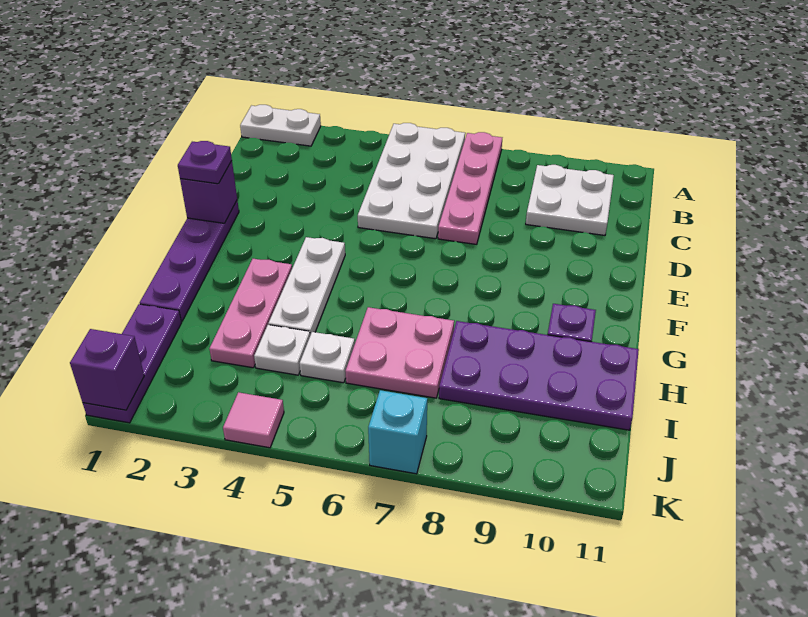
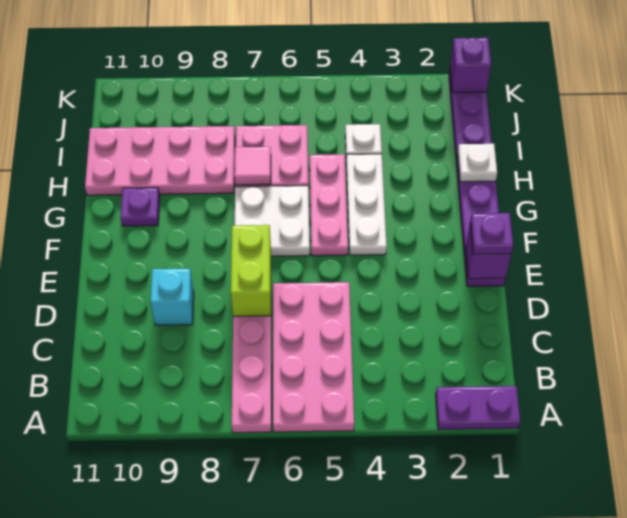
white plate A1:A2 level 1 -> purple plate A1:A2 level 1
white plate A5:D6 level 1 -> pink plate A5:D6 level 1
white plate B9:C10 level 1 -> white plate F6:G7 level 1
none -> lime brick D7:E7 level 2
pink plate G3:I3 level 1 -> pink plate F5:H5 level 1
purple plate H8:I11 level 1 -> pink plate H8:I11 level 1
white plate I5 level 1 -> white plate H1 level 2
pink tile K4 level 1 -> pink tile H7 level 2
cyan brick K7 level 1 -> cyan brick D9 level 1

